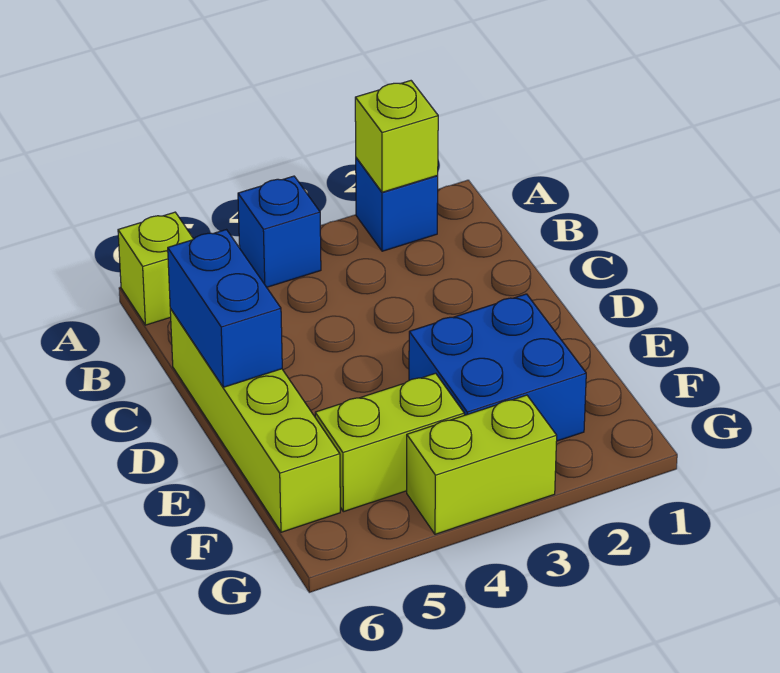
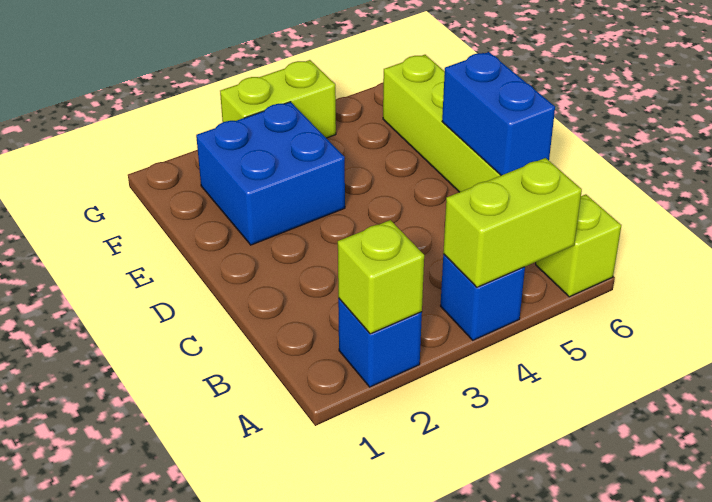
lime brick F4:F5 level 1 -> lime brick A4:A5 level 2

